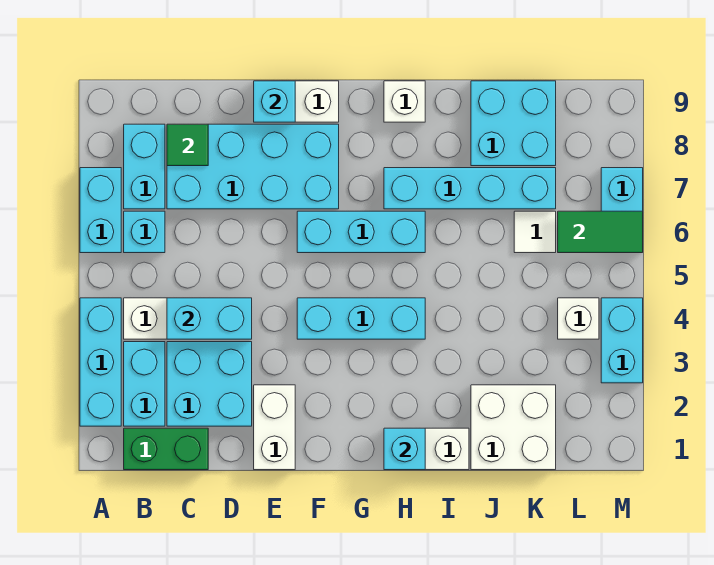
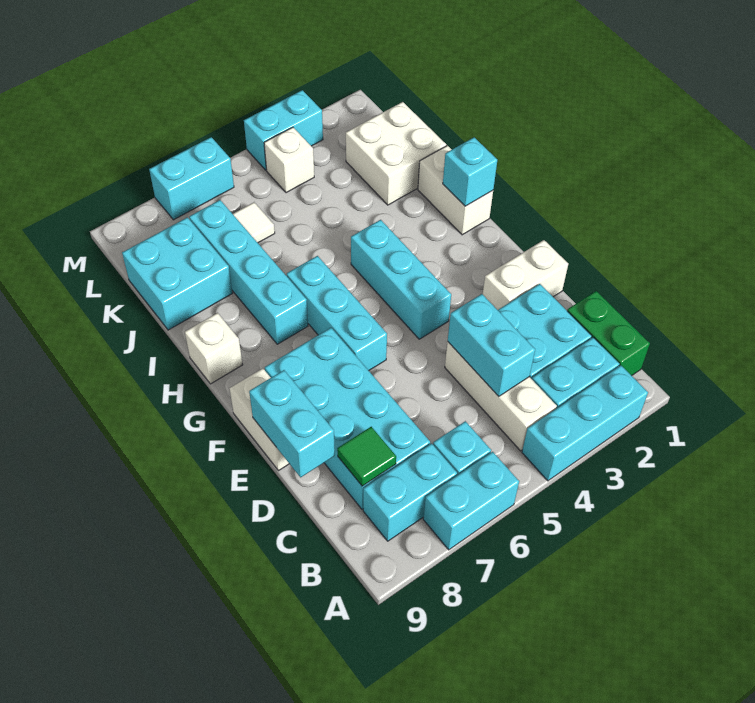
cyan brick E9 level 2 -> cyan brick D9:E9 level 2
green tile L6:M6 level 2 -> none

